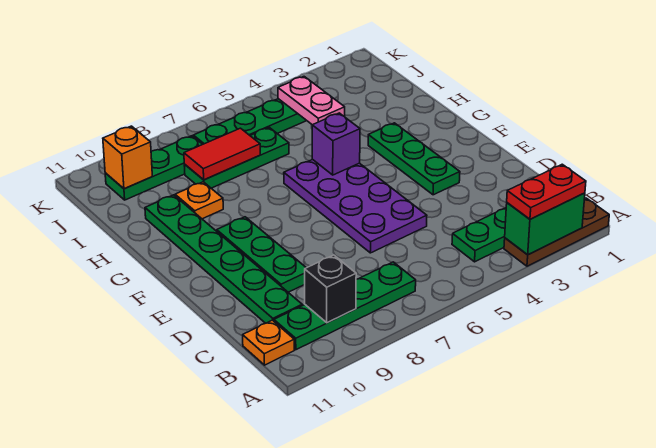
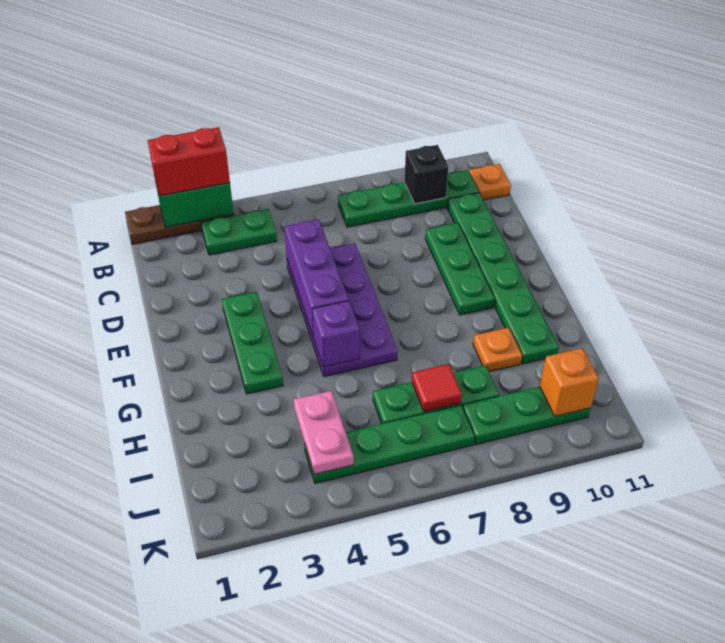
red plate A2:A3 level 3 -> red brick A2:A3 level 3
none -> purple brick D5:F5 level 2
red tile I7:I8 level 2 -> red tile I7 level 2

